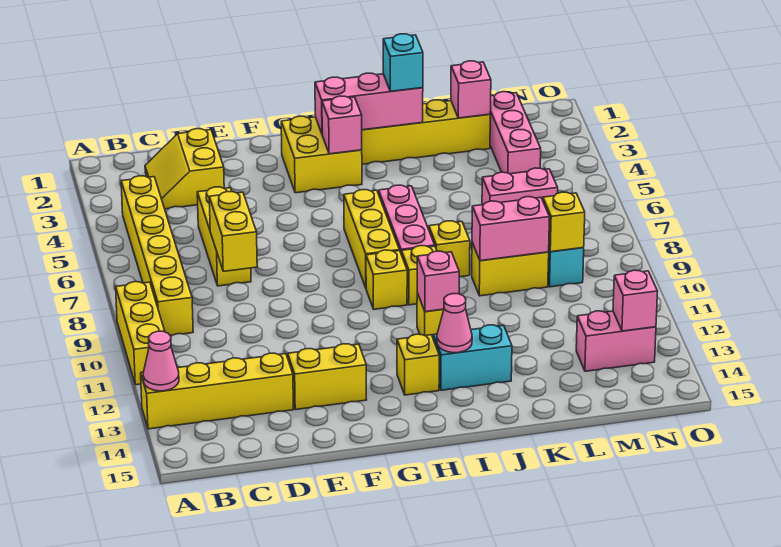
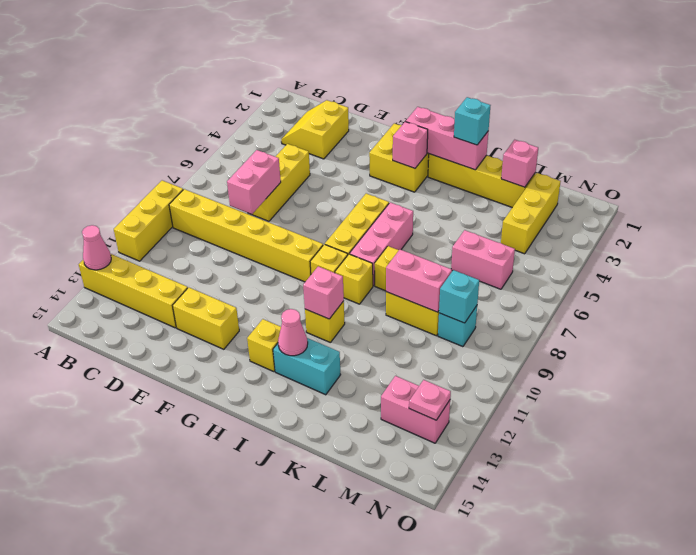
yellow brick B4:B9 level 1 -> yellow brick B9:G9 level 1
yellow brick D7:D8 level 2 -> pink brick D7:D8 level 2
pink brick M2:M4 level 1 -> yellow brick M2:M4 level 1
yellow brick M9 level 2 -> cyan brick M9 level 2
pink brick N13 level 2 -> pink plate N13 level 2

